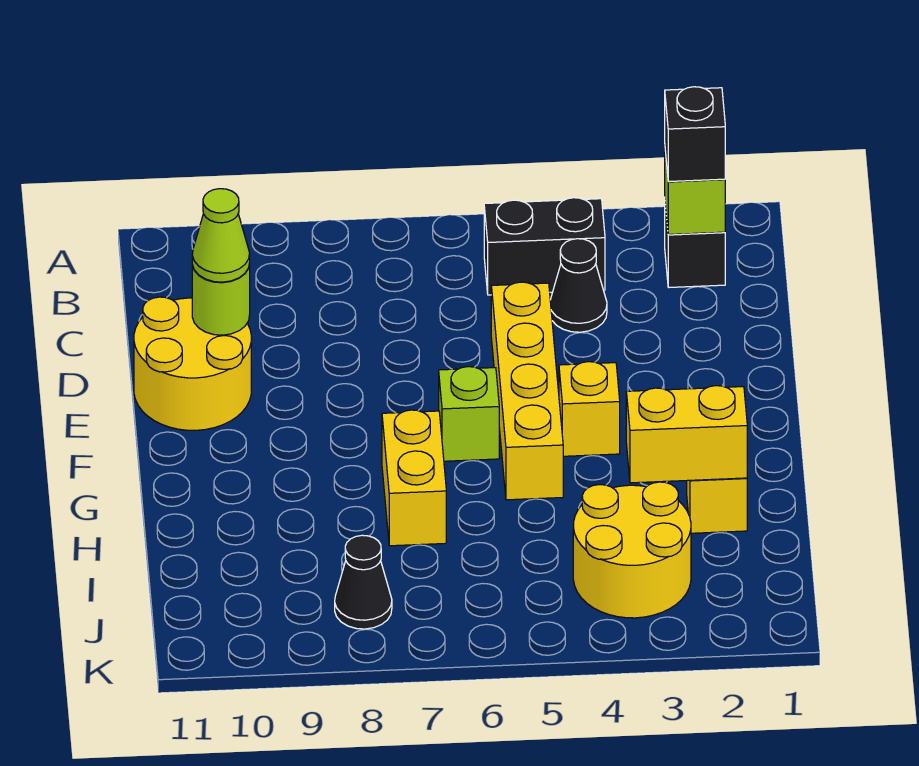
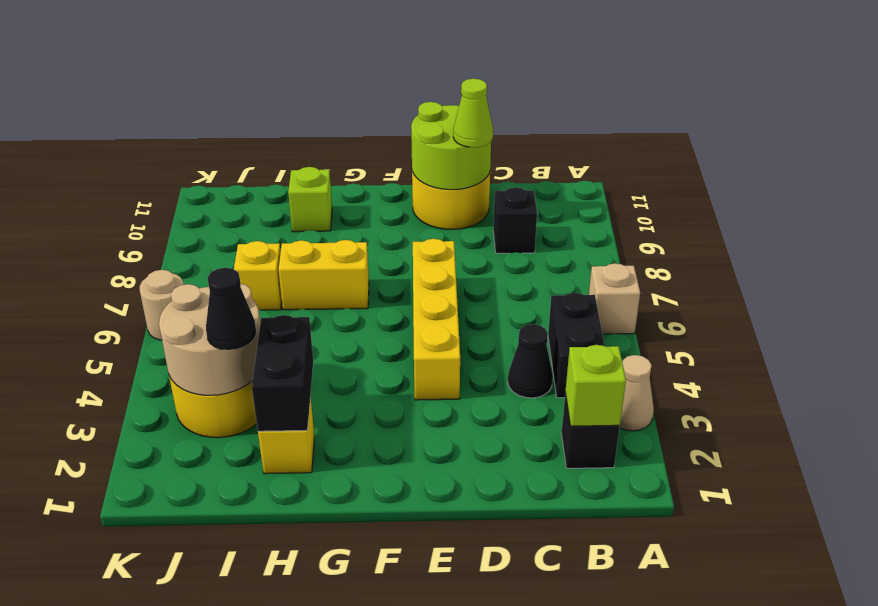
none -> tan cone A3 level 1
none -> tan brick A6 level 1
black brick B2 level 3 -> black brick C9 level 1
yellow brick D5:G5 level 1 -> yellow brick E4:E7 level 1
lime round brick D10 level 2 -> lime round brick D10:E11 level 2
yellow brick F4 level 1 -> yellow brick I7 level 1
lime brick F6 level 1 -> lime brick H10 level 1
yellow brick H2:H3 level 2 -> black brick H2:H3 level 2
none -> tan round brick I3:J4 level 2
black cone J8 level 1 -> black cone I3 level 3
none -> tan round brick K6 level 1

